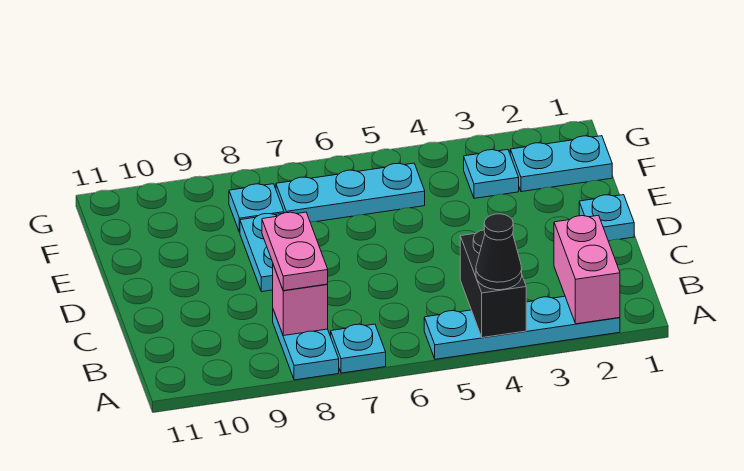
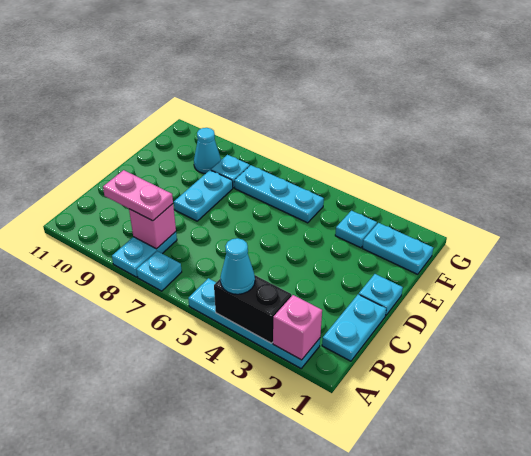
pink brick A2:B2 level 2 -> pink brick A2 level 2
black brick A4:B4 level 2 -> black brick A3:A4 level 2
black cone A4 level 3 -> cyan cone A4 level 3
none -> cyan plate B1:C1 level 1
pink plate B8:C8 level 3 -> pink plate B8:B9 level 3
none -> cyan cone F9 level 1

